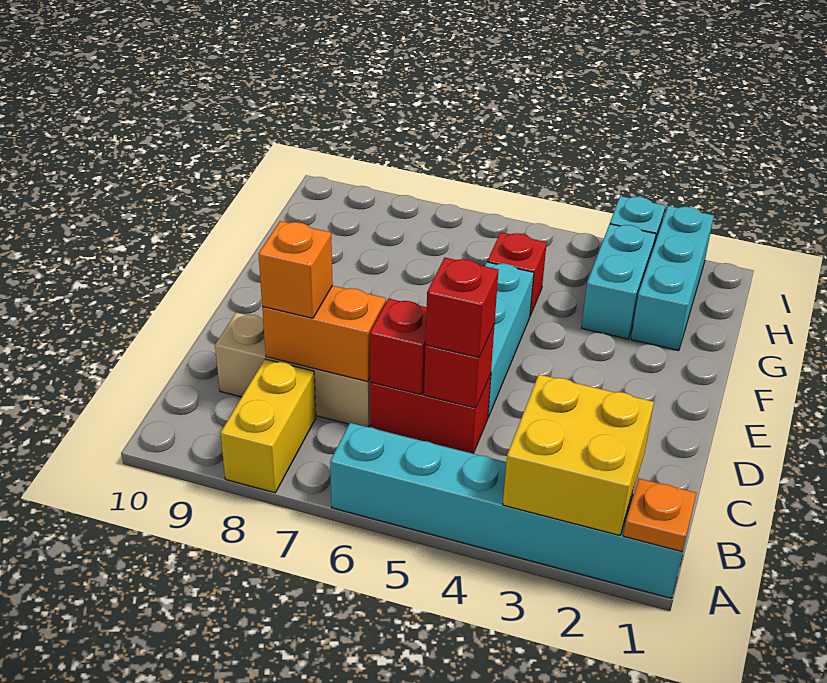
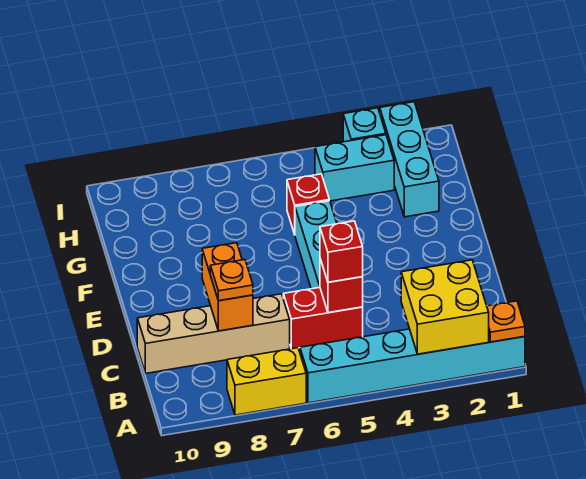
yellow brick A8:B8 level 1 -> yellow brick A7:A8 level 1
red brick C6 level 2 -> none
tan brick C7:C9 level 1 -> tan brick C7:C10 level 1
orange brick C7:C8 level 2 -> orange brick C8:D8 level 2
orange brick C8 level 3 -> orange plate C8 level 3
cyan brick G3:H3 level 1 -> cyan brick H3:H4 level 1

